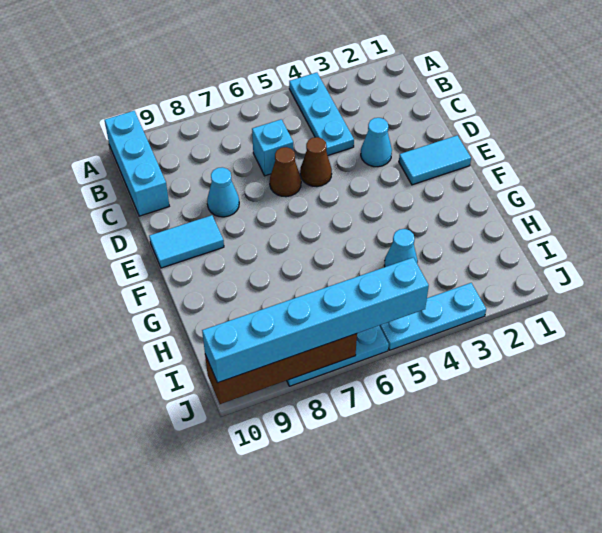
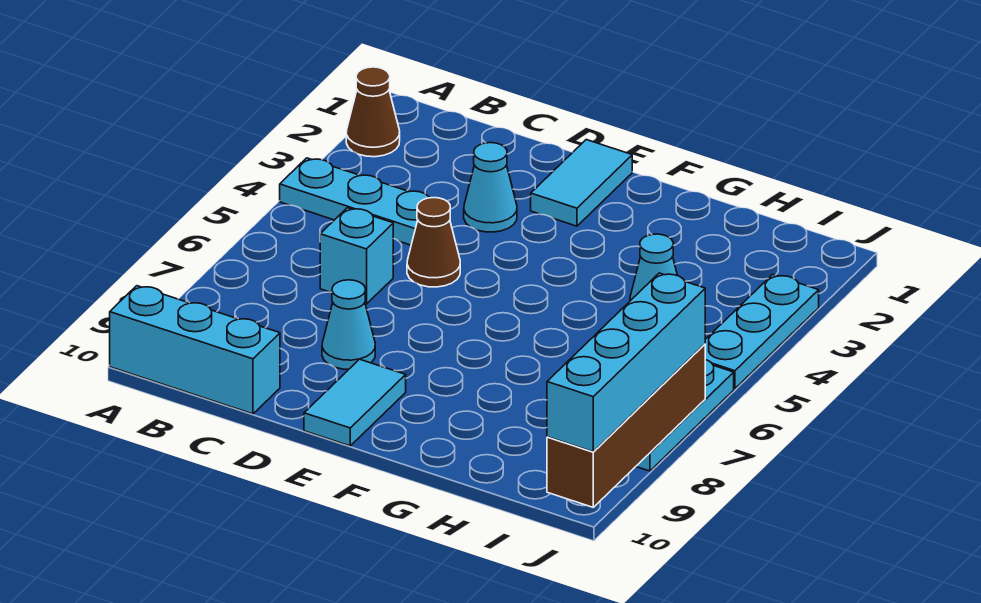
brown cone D6 level 1 -> brown cone A2 level 1
cyan brick J5:J10 level 3 -> cyan brick J7:J10 level 3

